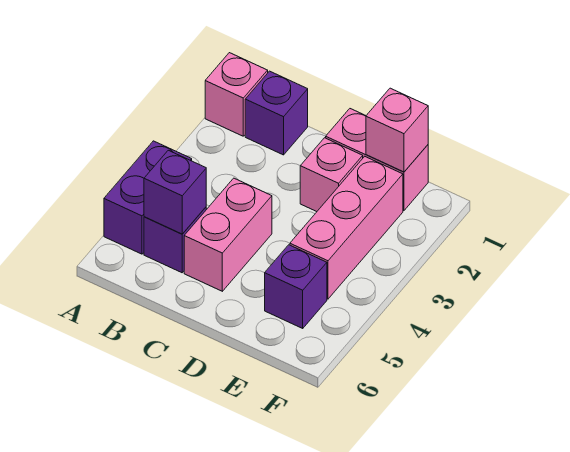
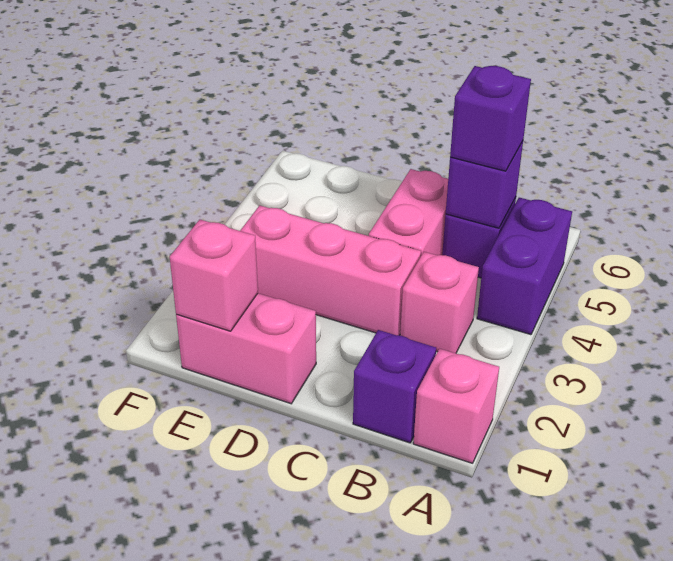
pink brick D2 level 1 -> pink brick B3 level 1
pink brick E2:E4 level 1 -> pink brick C3:E3 level 1
purple brick E5 level 1 -> purple brick B5 level 3

